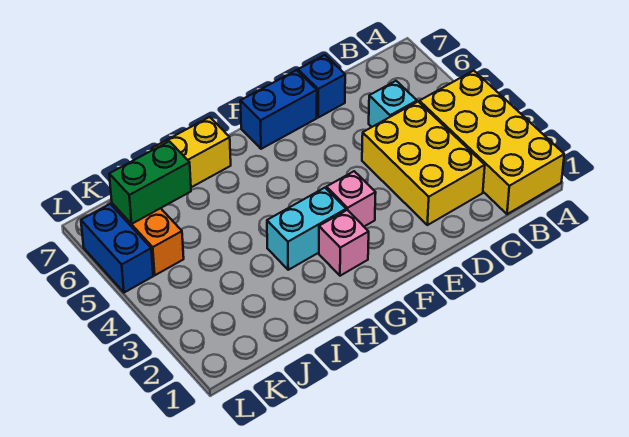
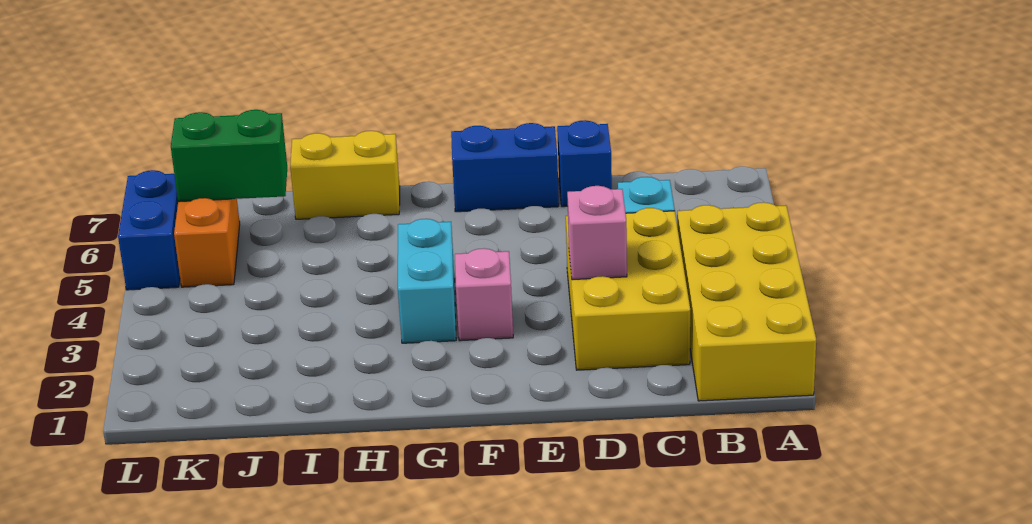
pink brick G2 level 1 -> pink brick D3 level 2
cyan brick G3:H3 level 1 -> cyan brick G3:G4 level 1

